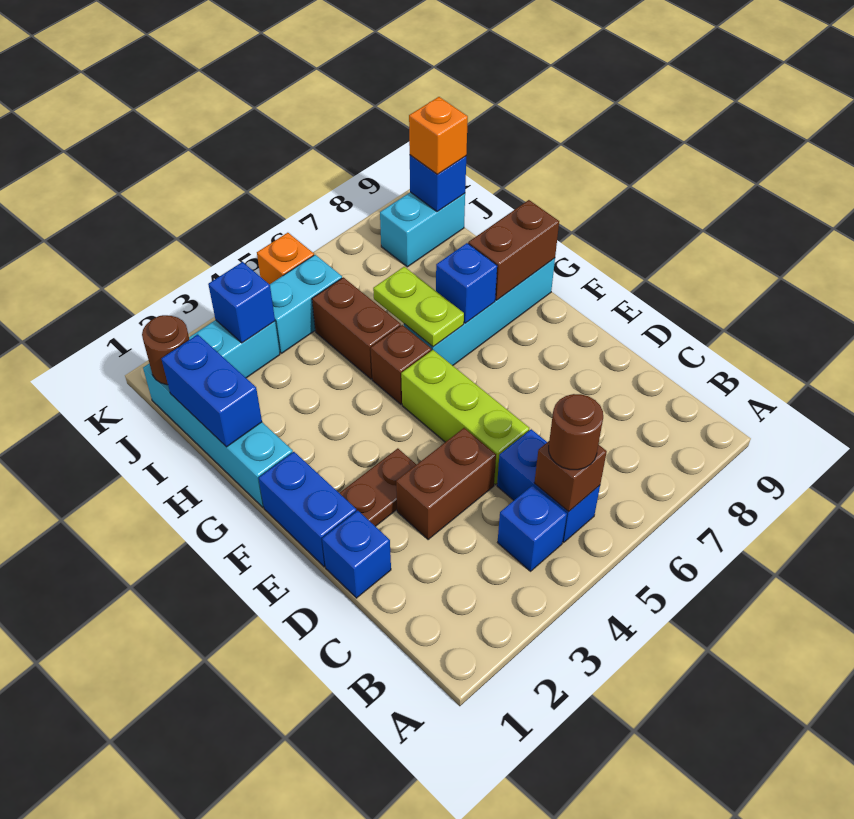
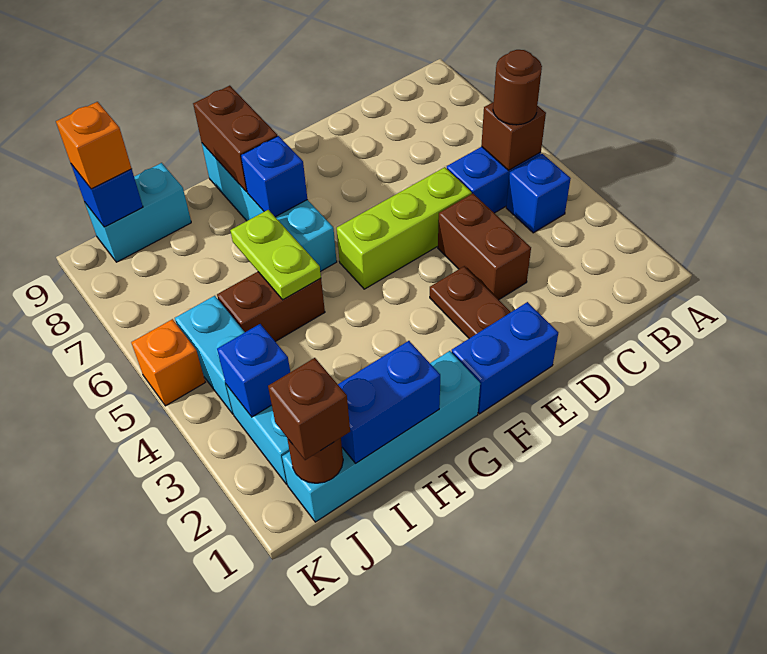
blue brick D1 level 1 -> none
brown brick G5 level 1 -> brown brick J1 level 3
lime plate G6:H6 level 2 -> lime plate H5:H6 level 2
cyan brick J8:J9 level 1 -> cyan brick I9:J9 level 1

